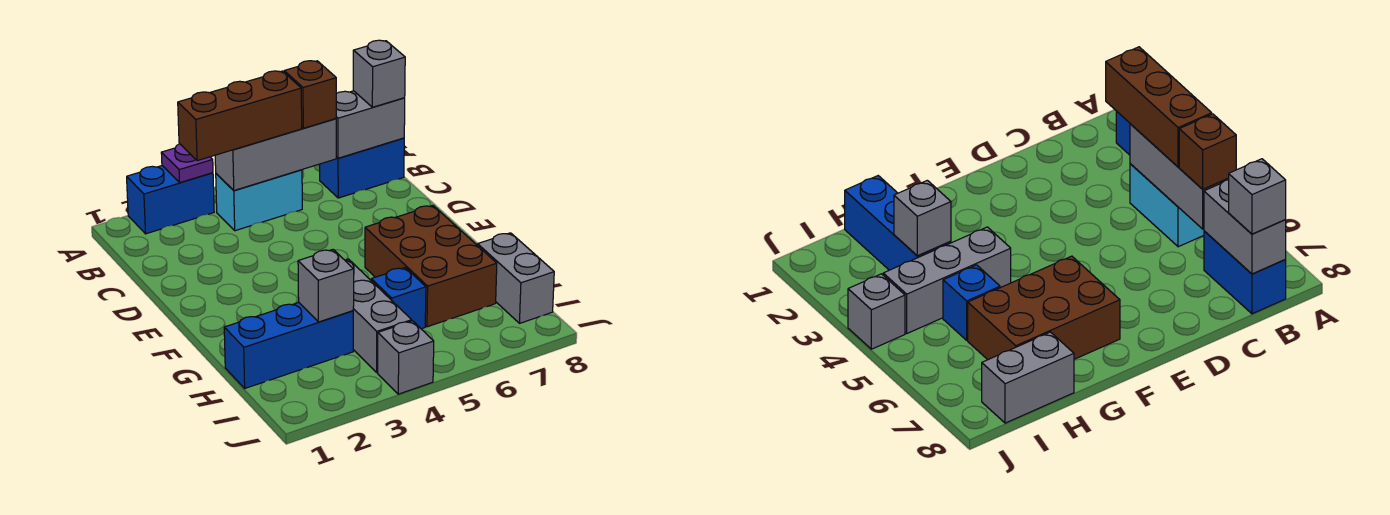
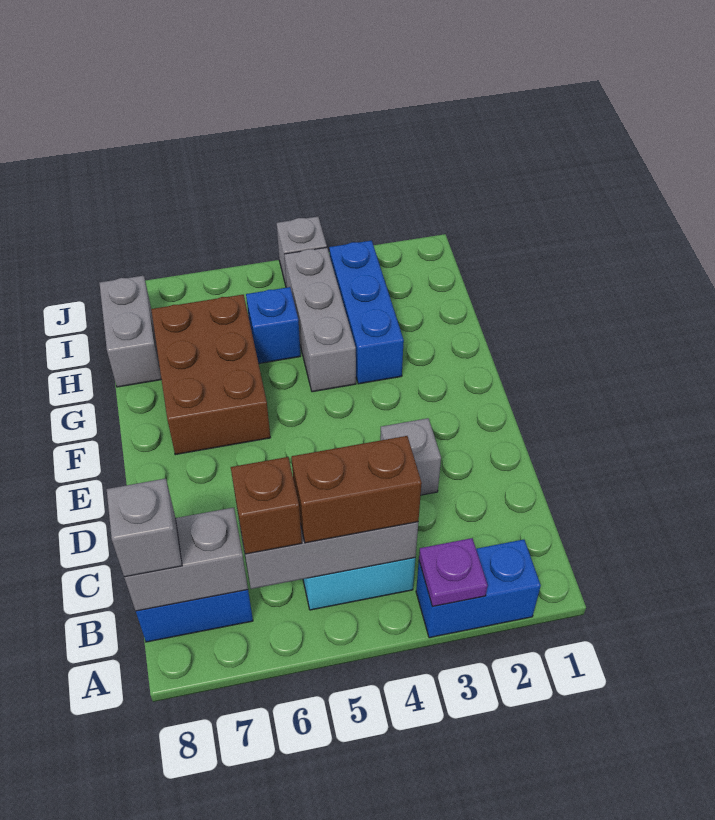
brown brick B3:B5 level 3 -> brown brick B4:B5 level 3
blue brick H1:H3 level 1 -> blue brick G3:I3 level 1
grey brick H3 level 2 -> grey brick D3 level 1

